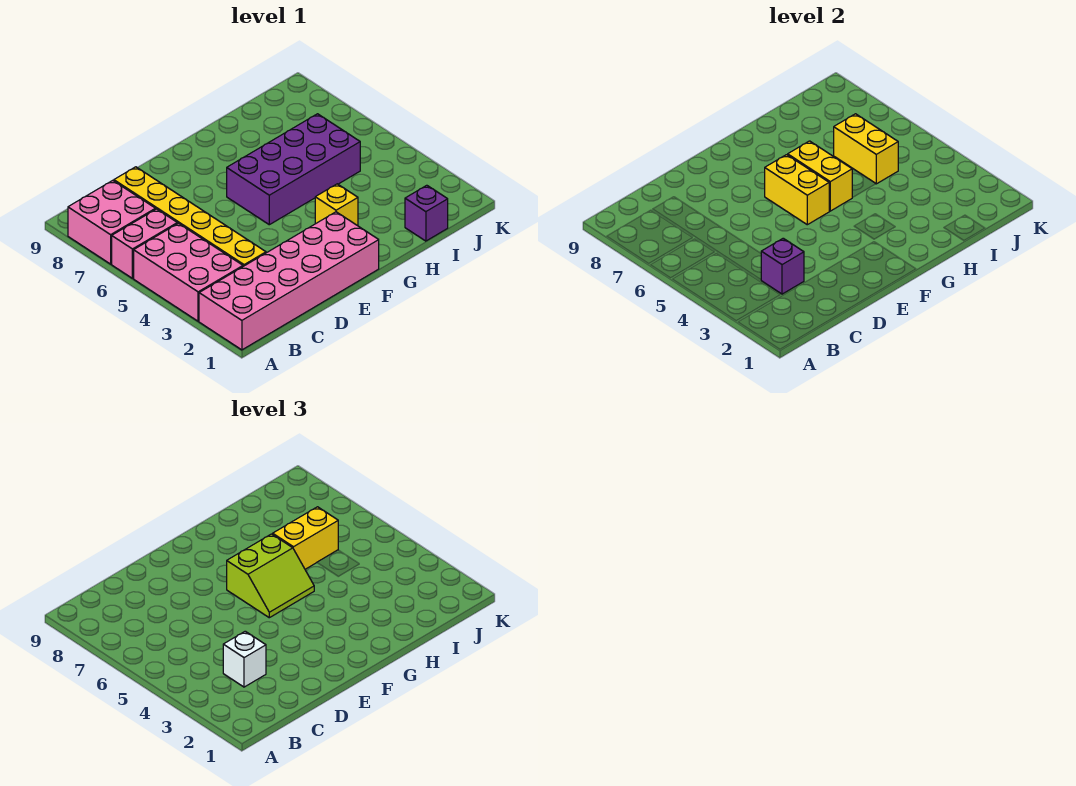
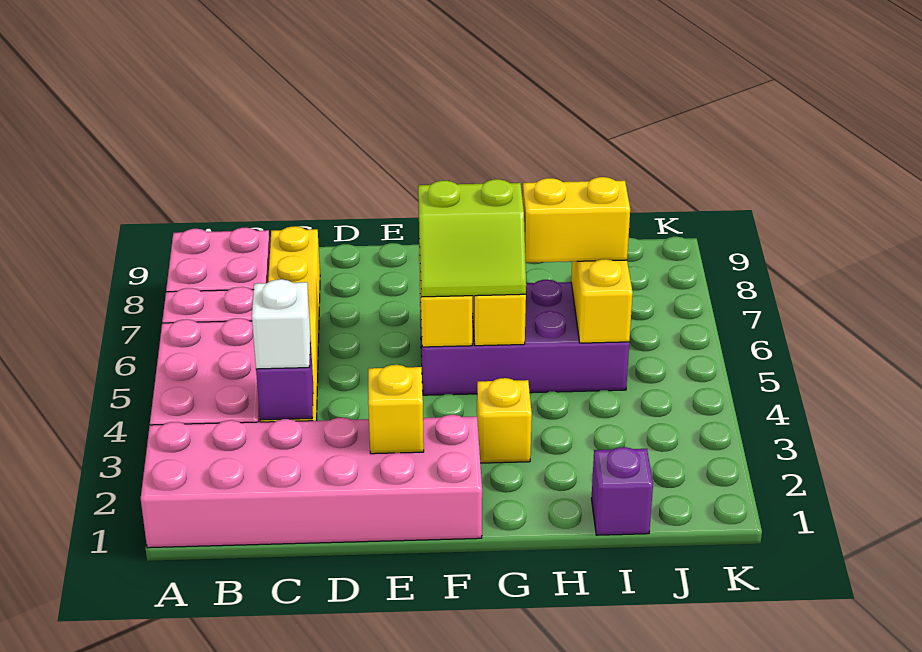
none -> yellow brick E2 level 2

